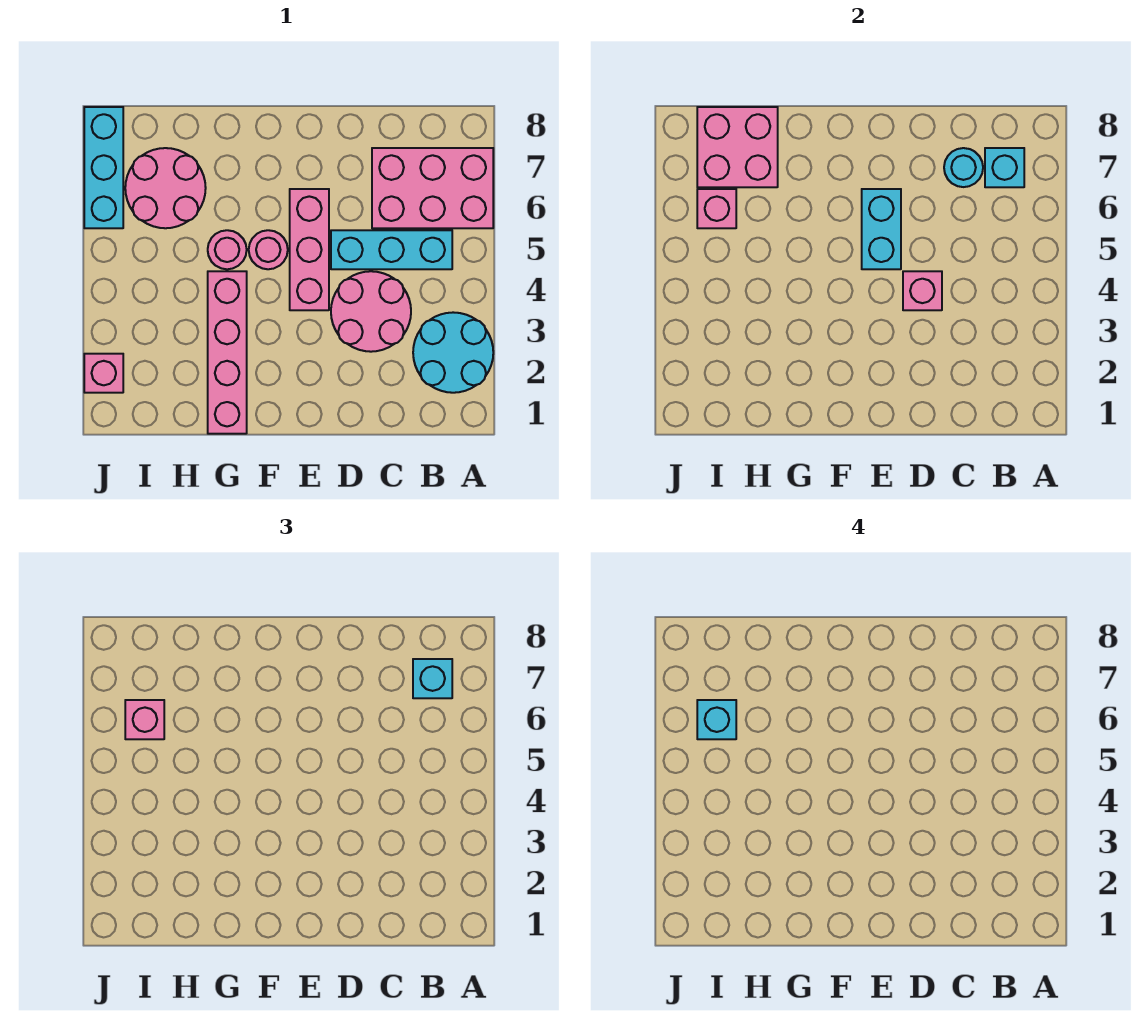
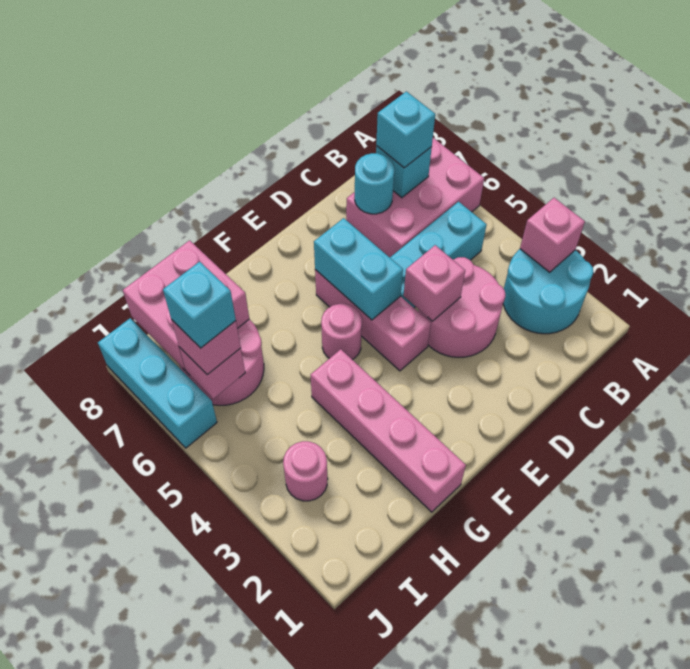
pink round brick G5 level 1 -> pink round brick I3 level 1
pink brick J2 level 1 -> pink brick A3 level 2

